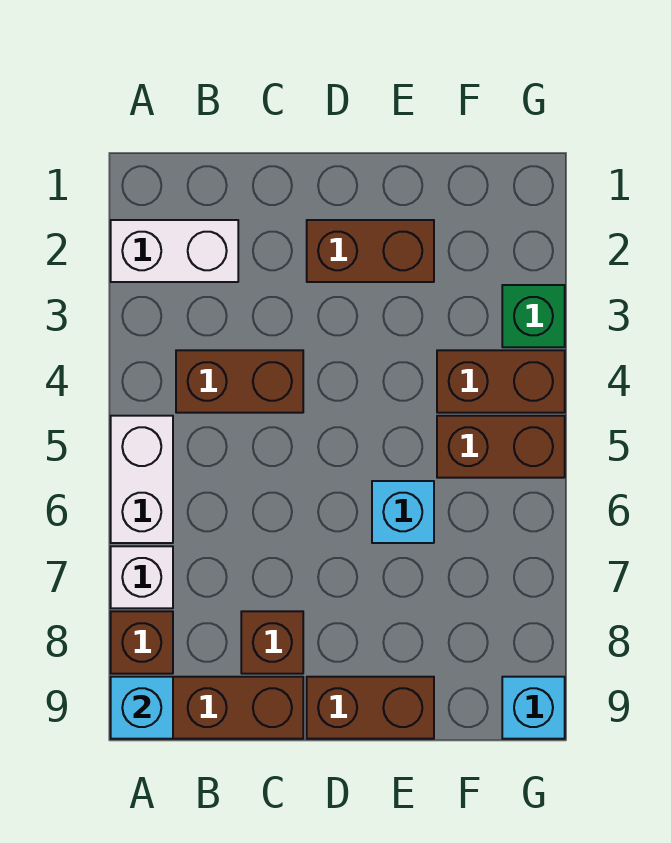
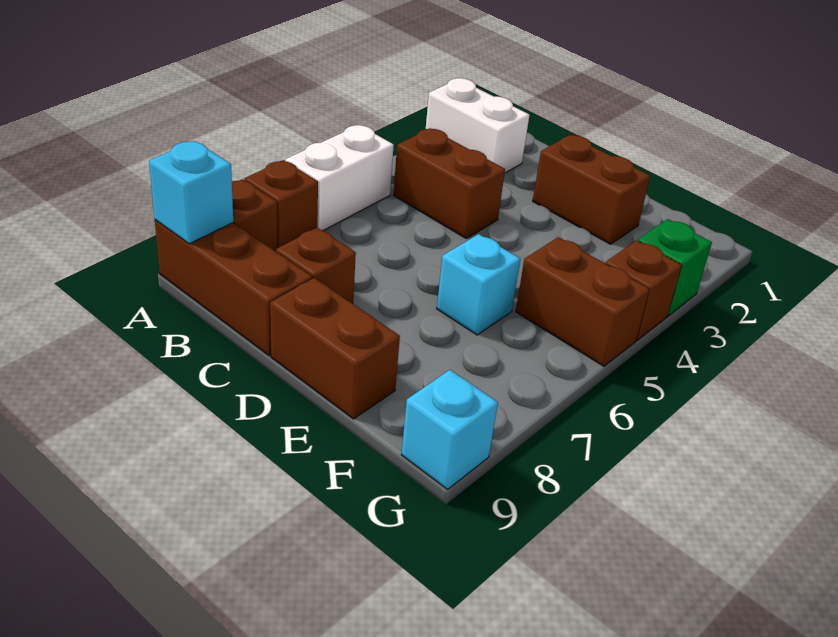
white brick A7 level 1 -> brown brick A7 level 1
brown brick F4:G4 level 1 -> brown brick G4 level 1

